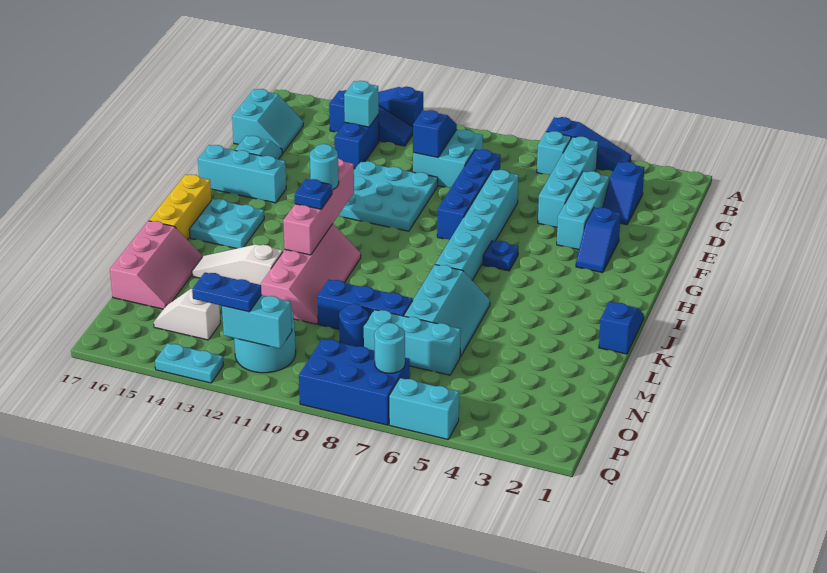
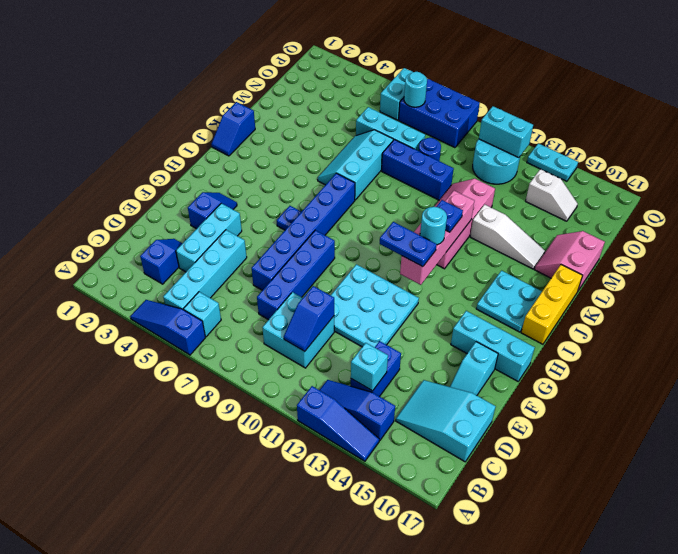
cyan slope C16:D17 level 1 top 17 -> cyan slope C15:D17 level 1 top 17
cyan brick E7:J7 level 1 -> blue brick E7:J7 level 1
pink slope L16:N17 level 1 top 17 -> pink slope L16:M17 level 1 top 17
blue plate P12:P13 level 3 -> blue plate H11:H12 level 3
cyan brick Q5:Q6 level 1 -> cyan brick P6:Q6 level 1

